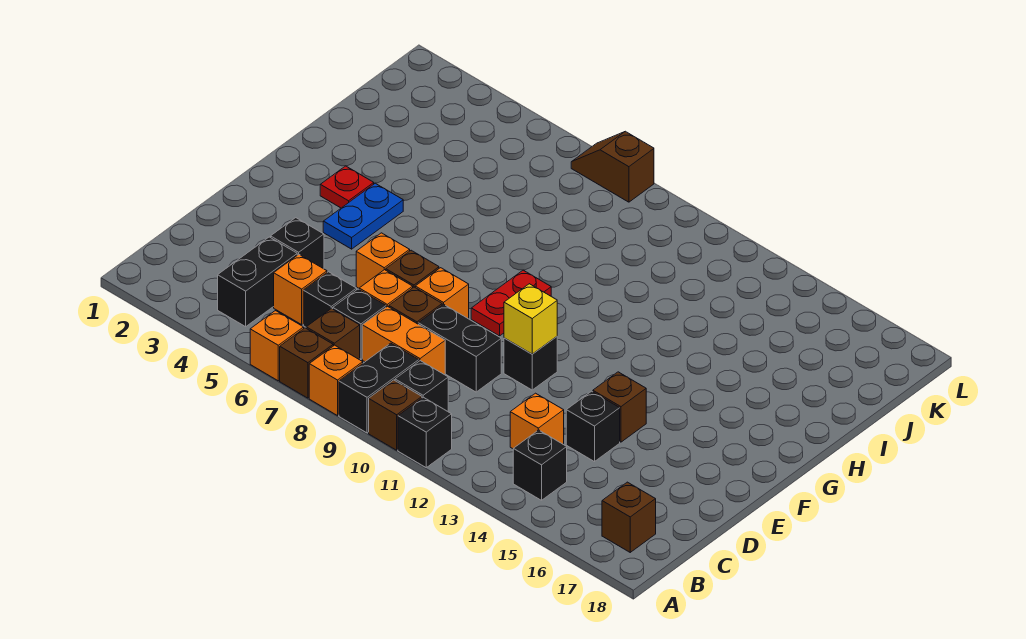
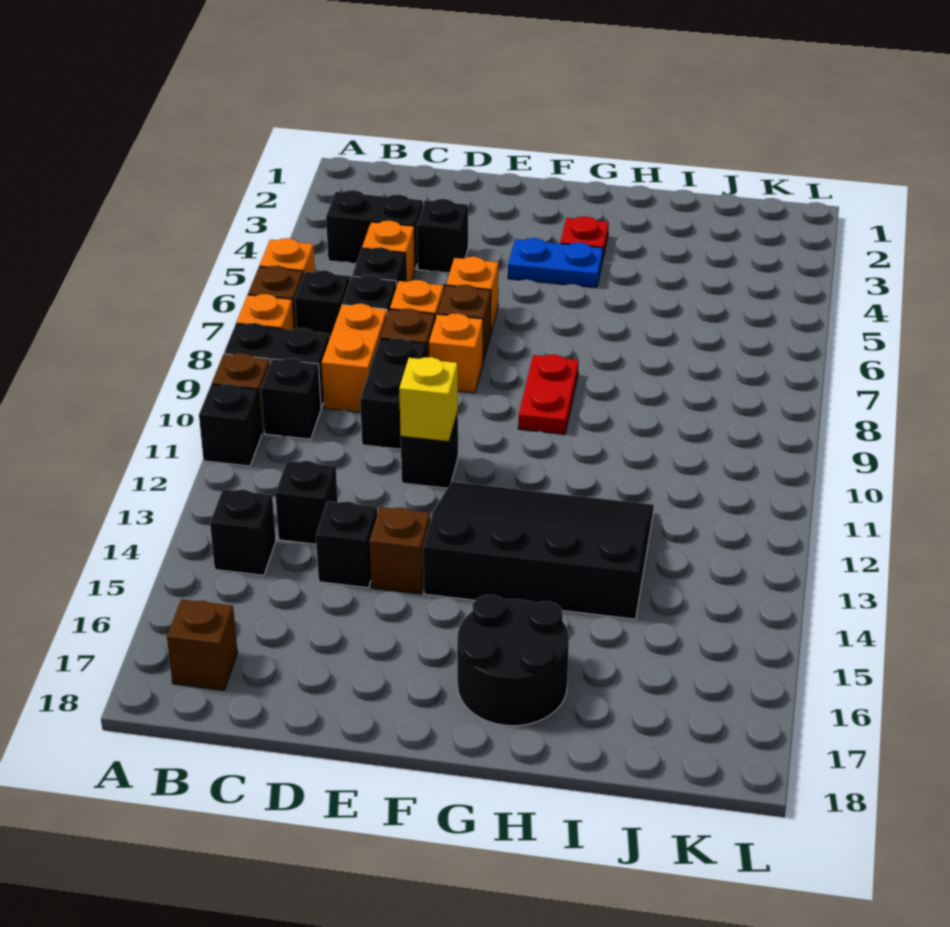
brown brick B7 level 1 -> black brick B7 level 1
orange brick C13 level 1 -> black brick C13 level 1
red plate F9:G9 level 1 -> red plate G8:G9 level 1
none -> black slope F12:I14 level 1 top 14
none -> black round brick G16:H17 level 1
brown slope L7:L8 level 1 top 8 -> none

